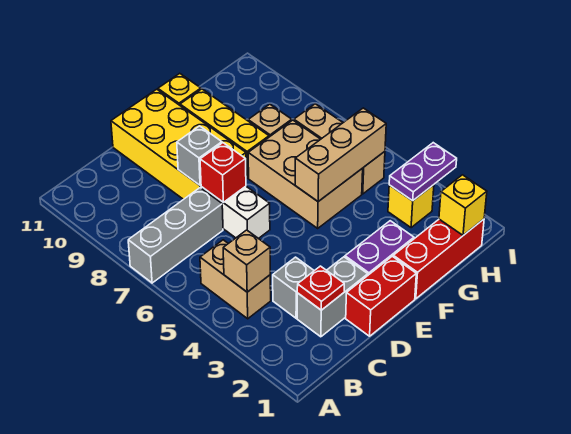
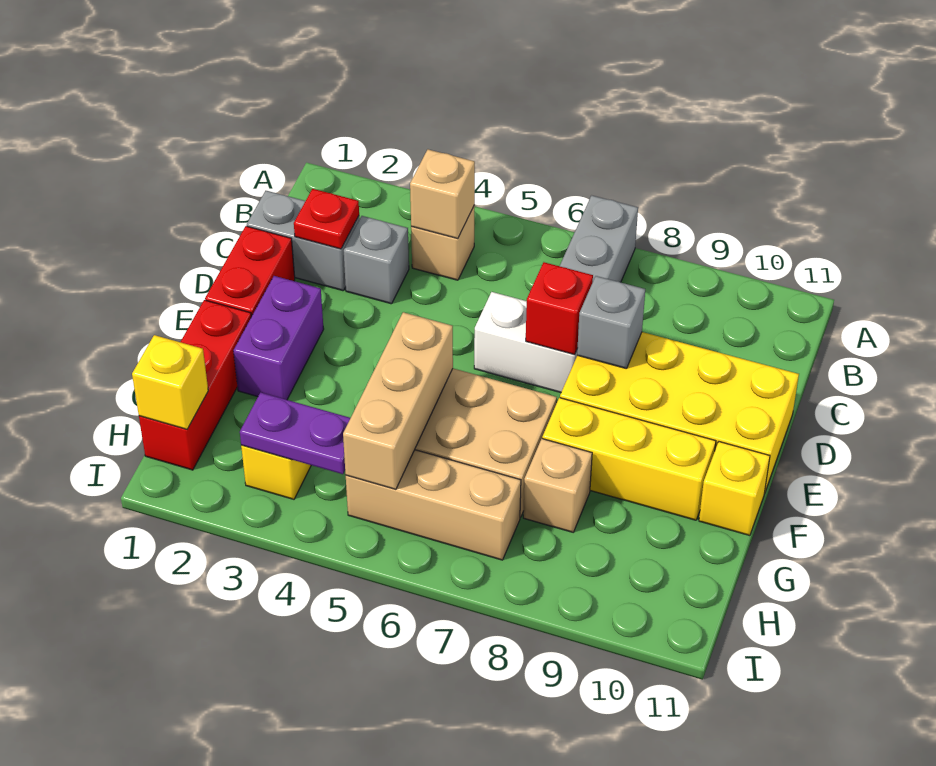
tan brick B4:B5 level 1 -> tan brick B4 level 1
grey brick C2:D2 level 1 -> grey brick C1:C2 level 1
purple plate H3:I3 level 2 -> purple plate H3:H4 level 2

